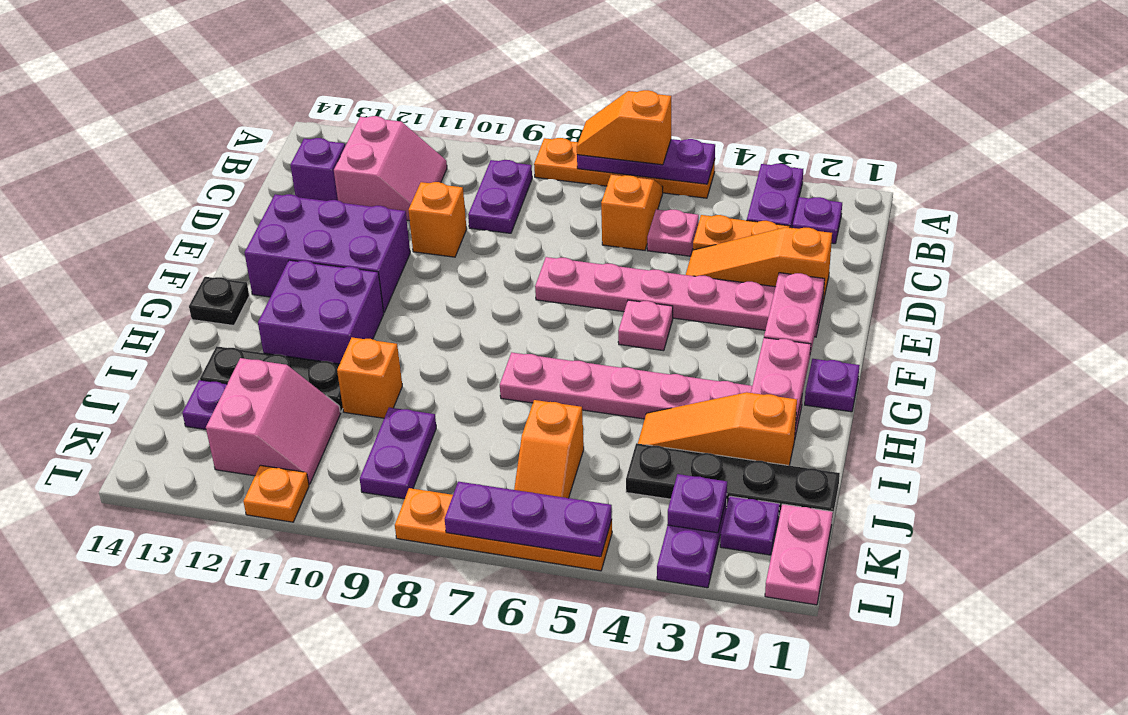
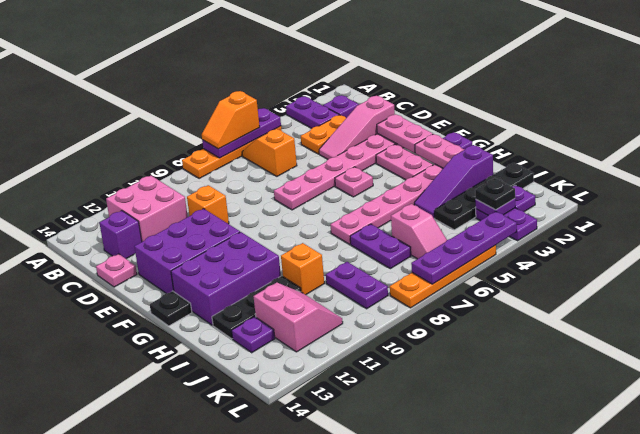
purple plate B9:C9 level 1 -> purple plate I7:J7 level 1
pink slope B11:C12 level 1 top 12 -> pink brick B11:C12 level 1
pink plate C5 level 1 -> pink plate D14 level 1
orange slope D2:D4 level 1 top 2 -> pink slope D2:D4 level 1 top 2
purple brick G11:H12 level 1 -> purple brick G11:H13 level 1
orange slope I2:I4 level 1 top 2 -> purple slope I2:I4 level 1 top 2
orange slope J6:K6 level 1 top J -> pink slope J6:K6 level 1 top J
pink plate K1:L1 level 1 -> pink plate F3:G3 level 1
none -> black plate K3 level 3
purple plate L5:L7 level 2 -> purple plate L4:L7 level 2
orange plate L11 level 1 -> none

